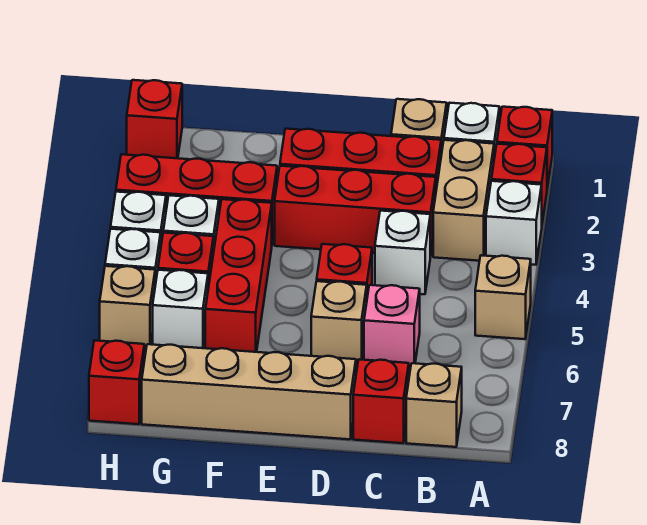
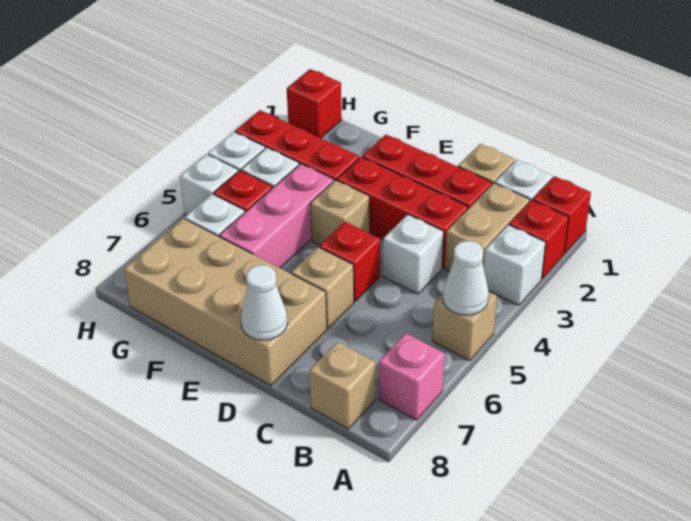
none -> white cone A5 level 2
pink brick C6 level 1 -> pink brick A7 level 1
red brick C8 level 1 -> none
tan brick D8:G8 level 1 -> tan brick D7:G8 level 1
none -> white cone D8 level 2
red brick F4:F6 level 1 -> pink brick F4:F6 level 1
tan brick H6 level 1 -> tan brick E4 level 1
red brick H8 level 1 -> none

